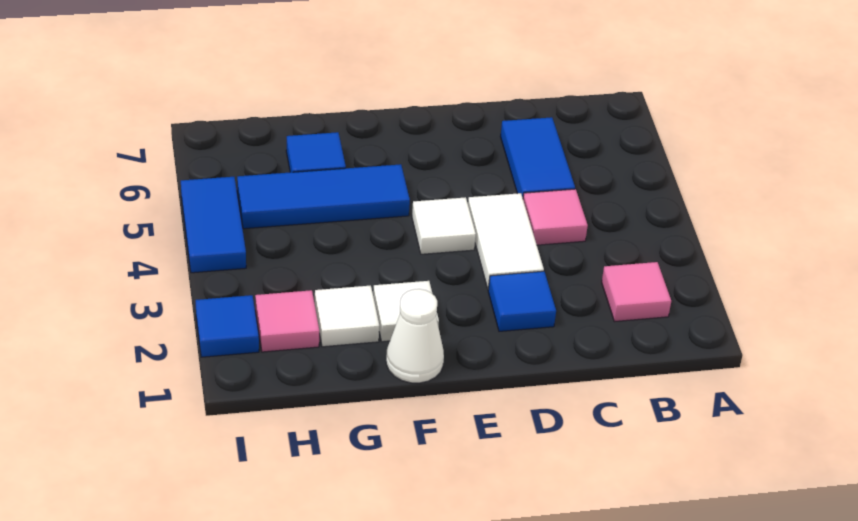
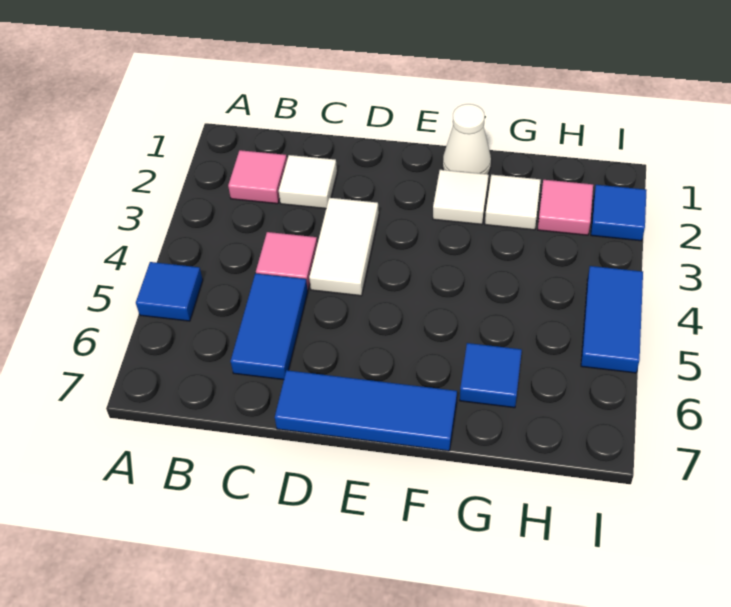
blue tile D2 level 1 -> blue tile A5 level 1
white tile E4 level 1 -> white tile C2 level 1
blue tile F5:H5 level 1 -> blue tile D7:F7 level 1

